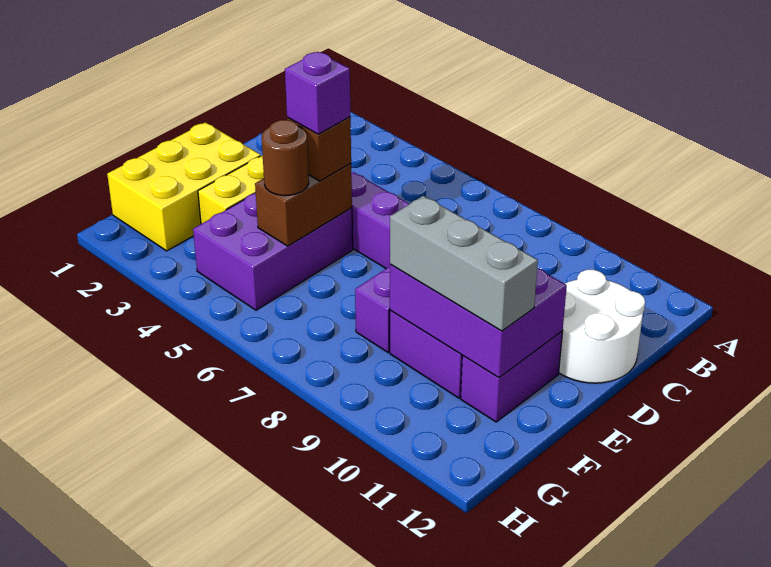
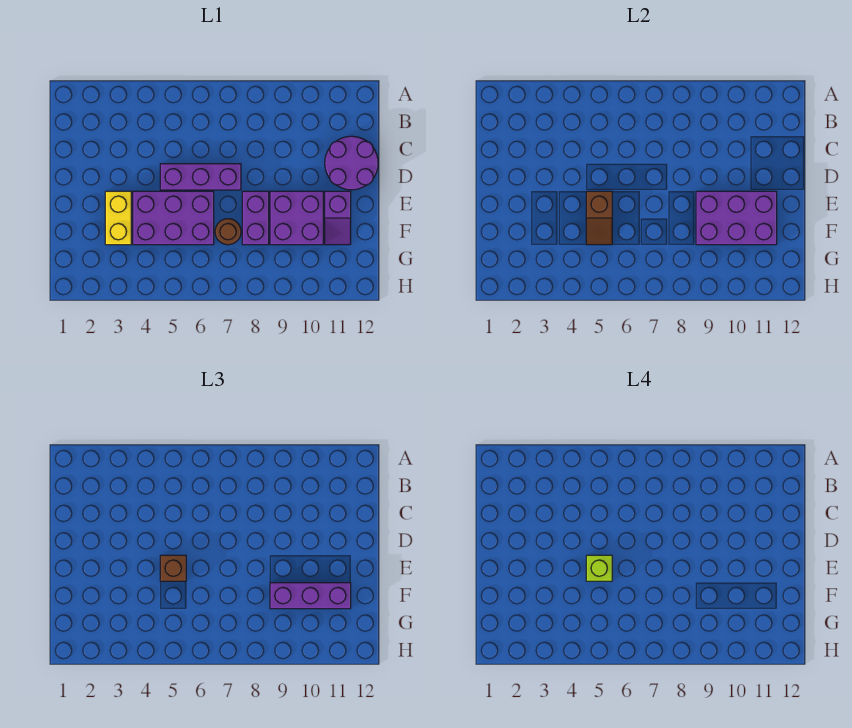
white round brick C11:D12 level 1 -> purple round brick C11:D12 level 1
yellow brick E1:G2 level 1 -> none
purple brick E4:G5 level 1 -> purple brick E4:F6 level 1
brown brick E5:F5 level 2 -> brown slope E5:F5 level 2 top E
purple brick E5 level 4 -> lime brick E5 level 4
purple brick E11:F11 level 1 -> purple slope E11:F11 level 1 top E
brown round brick F5 level 3 -> brown round brick F7 level 1
grey brick F9:F11 level 3 -> purple brick F9:F11 level 3

